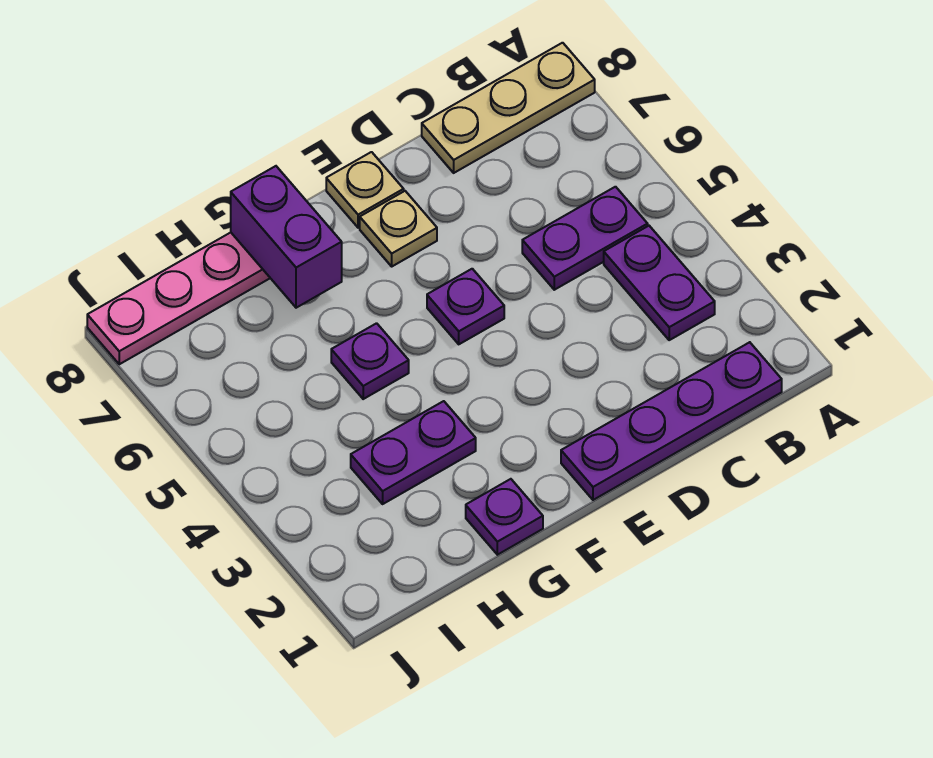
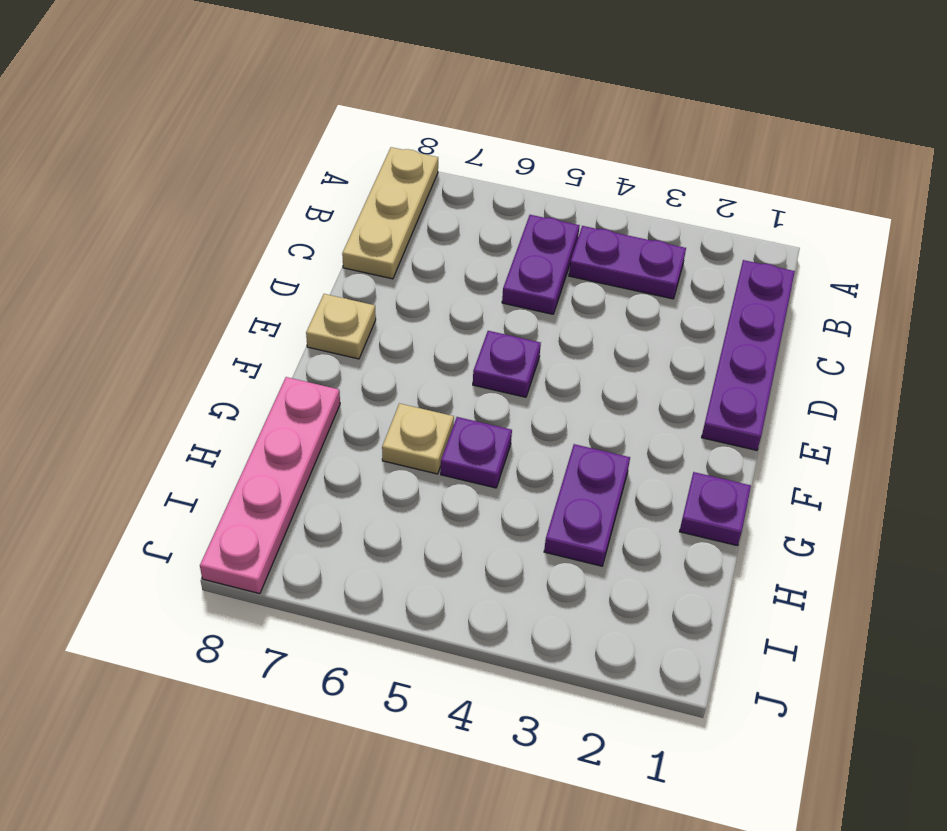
tan plate E7 level 1 -> tan plate G6 level 1
purple brick G7:G8 level 2 -> none

